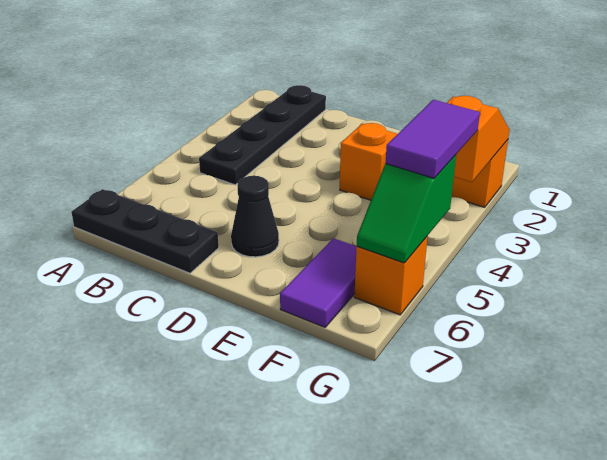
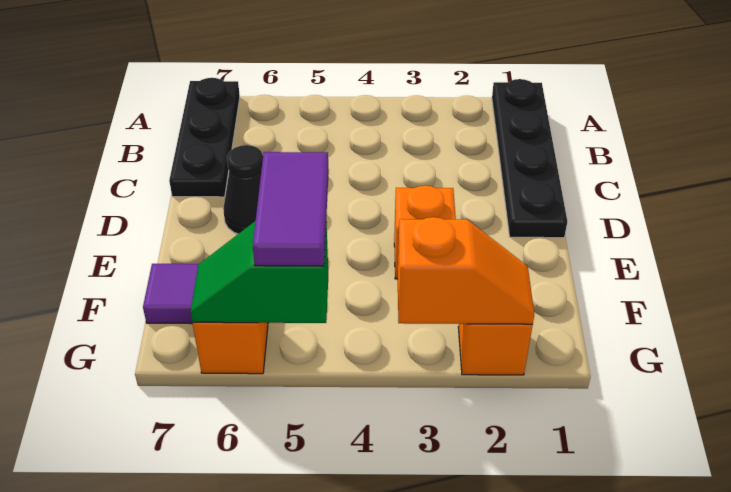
black plate B1:B4 level 1 -> black plate A1:D1 level 1
purple tile G4:G5 level 3 -> purple tile F5:G5 level 3

